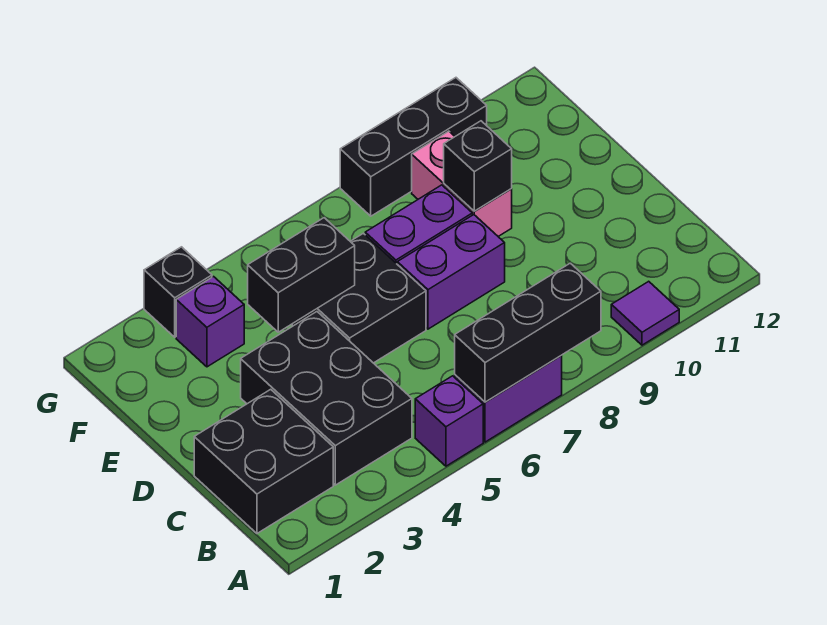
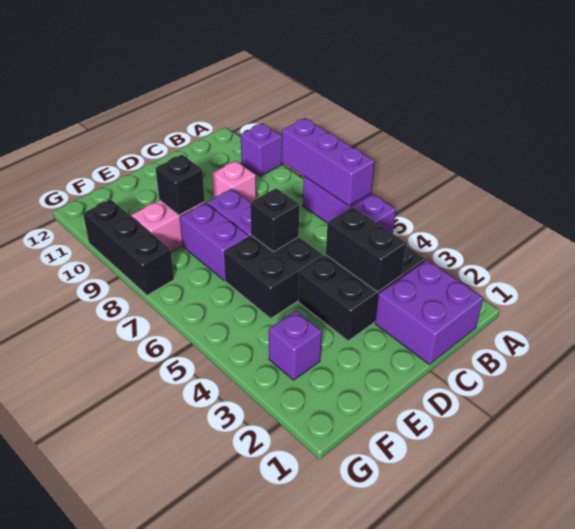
black brick A6:A8 level 2 -> purple brick A6:A8 level 2
purple tile A10 level 1 -> purple brick A10 level 1
black brick B1:C2 level 1 -> purple brick B1:C2 level 1
none -> pink brick C9 level 1
black brick E4:E5 level 2 -> black brick C3:C4 level 2
black brick G3 level 1 -> black brick D6 level 2

